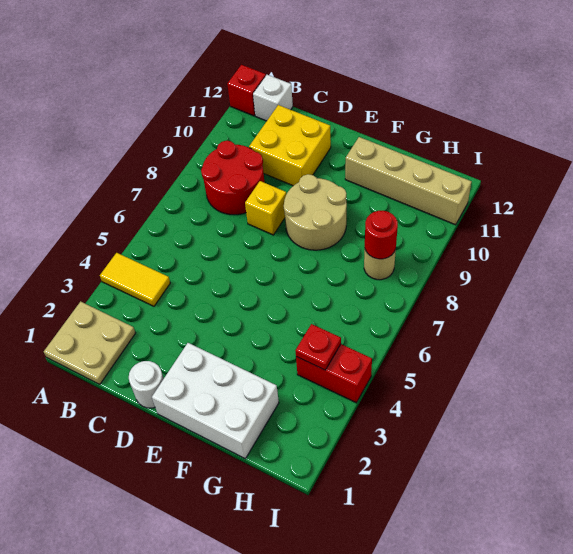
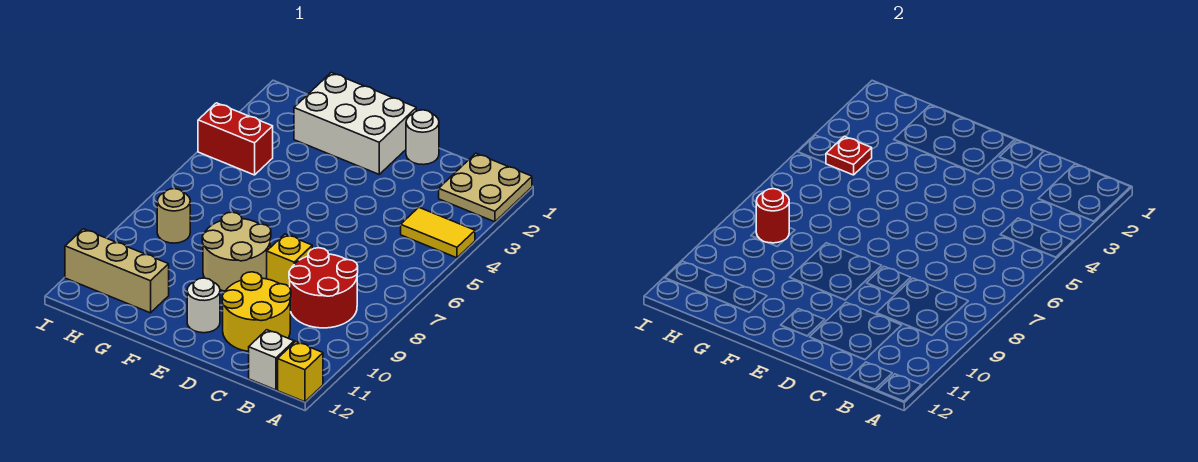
red brick A12 level 1 -> yellow brick A12 level 1
yellow brick C10:D11 level 1 -> yellow round brick C10:D11 level 1
none -> white round brick E11 level 1
tan brick F11:I11 level 1 -> tan brick G11:I11 level 1

